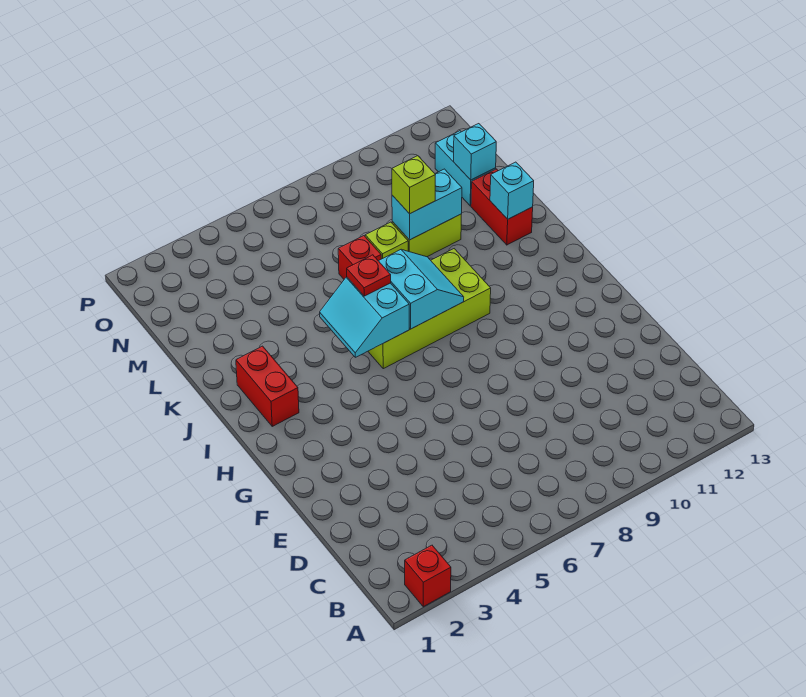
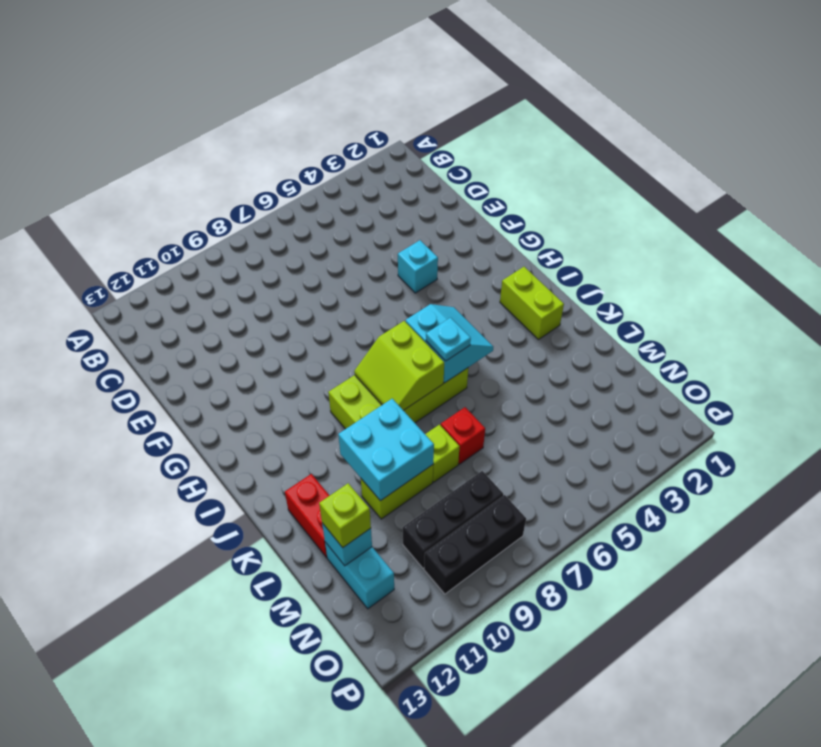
red brick A2 level 1 -> none
red brick I2:J2 level 1 -> lime brick I2:J2 level 1
cyan slope I7:J8 level 2 top 7 -> lime slope I7:J8 level 2 top 7
red plate J6 level 3 -> cyan plate J6 level 3
cyan brick K12 level 2 -> cyan brick F4 level 1
cyan brick L9:L10 level 2 -> cyan brick K9:L10 level 2
lime brick L9 level 3 -> lime brick M12 level 3
none -> black brick N8:N10 level 1
none -> black brick O8:O10 level 1

